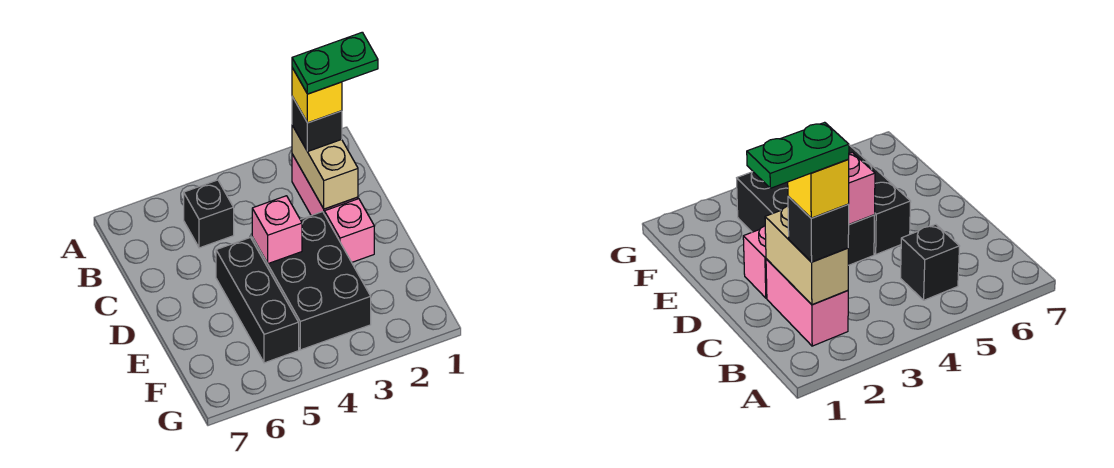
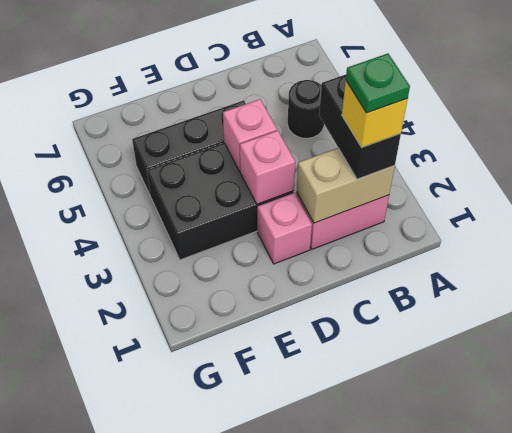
green plate B1:B2 level 5 -> green plate B2 level 5
black brick B2 level 3 -> black brick B2:B3 level 3
black brick B5 level 1 -> black round brick B5 level 1
none -> pink brick D3 level 2

